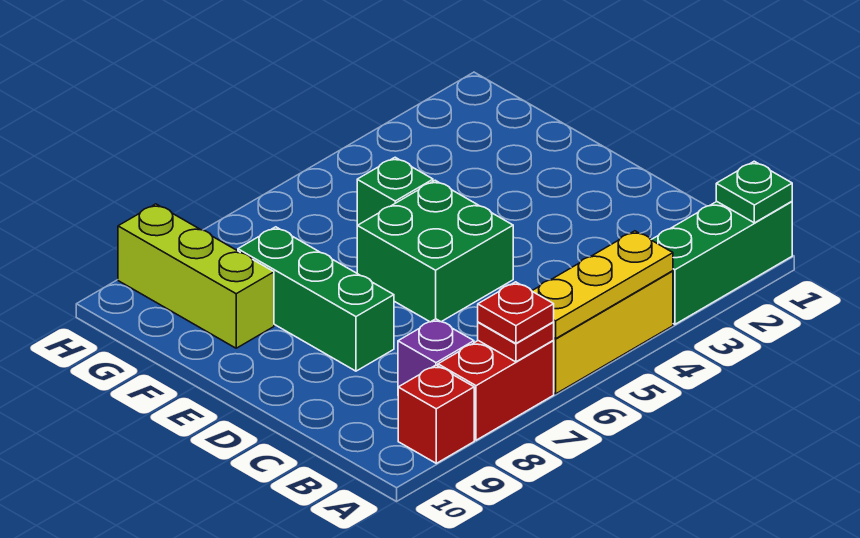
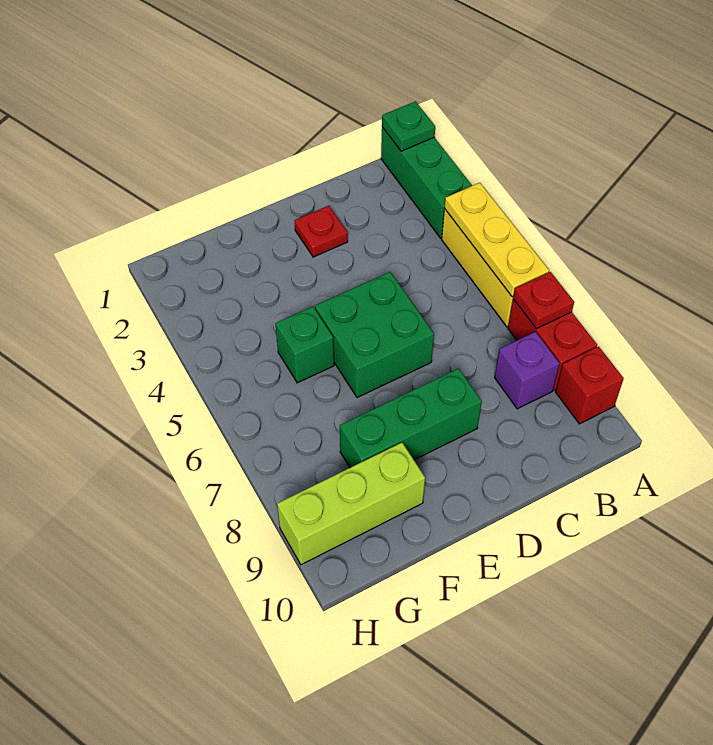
red plate A7 level 3 -> red plate D2 level 1

